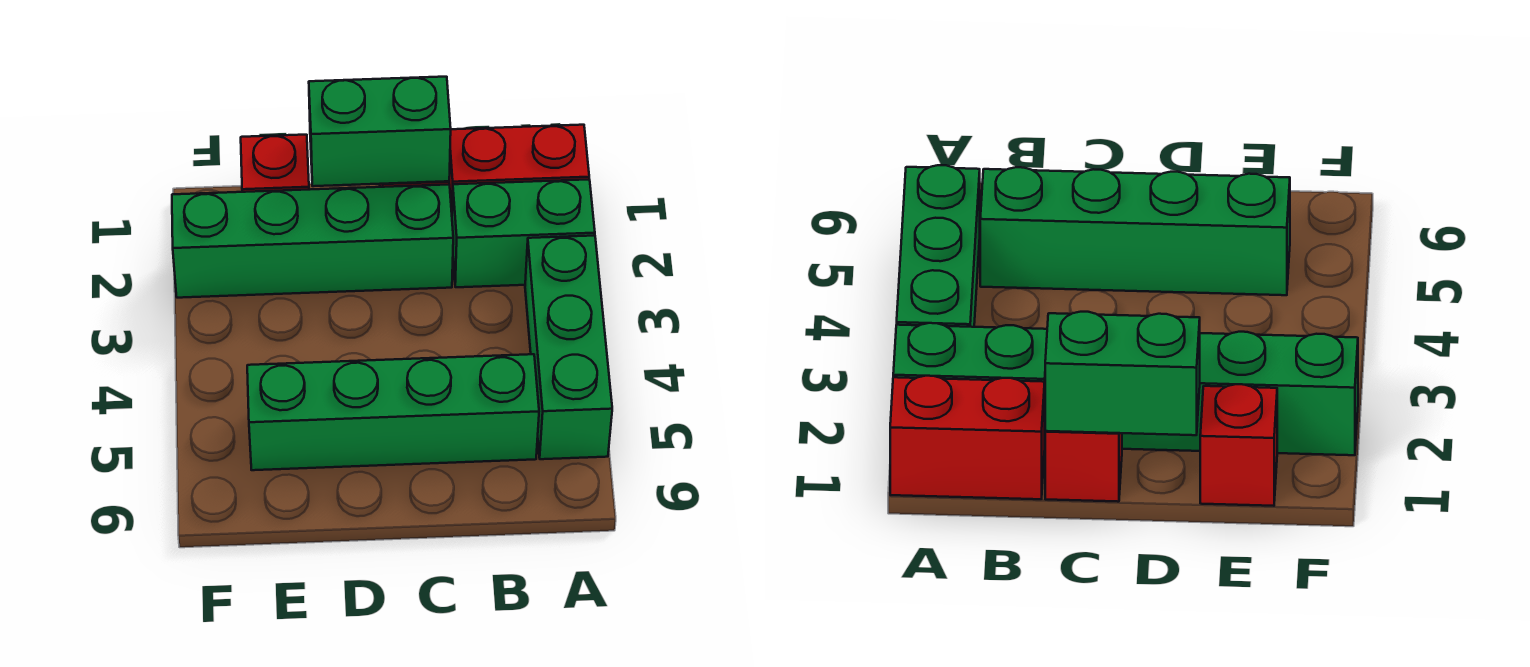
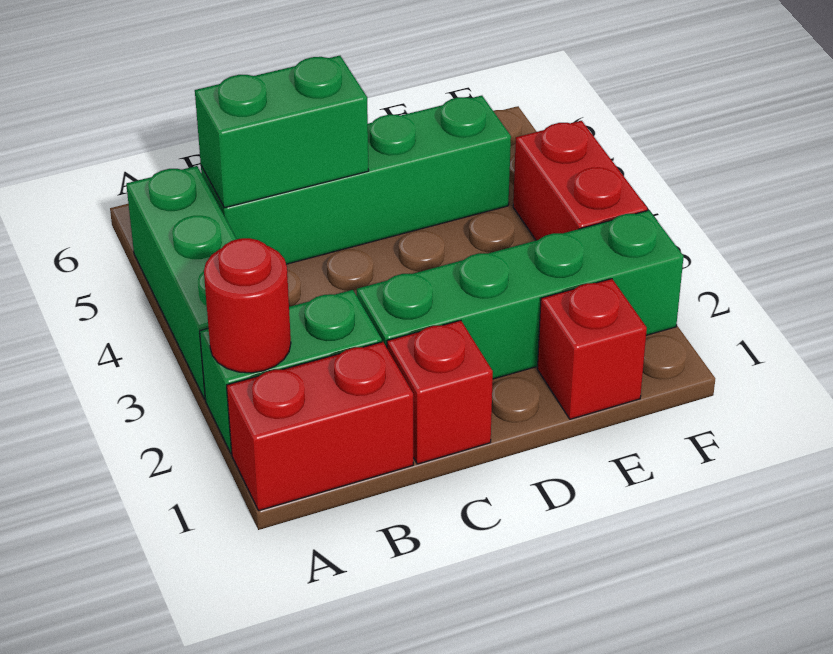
none -> red round brick A2 level 2
green brick C1:D1 level 2 -> green brick B5:C5 level 2
none -> red brick F3:F4 level 1

